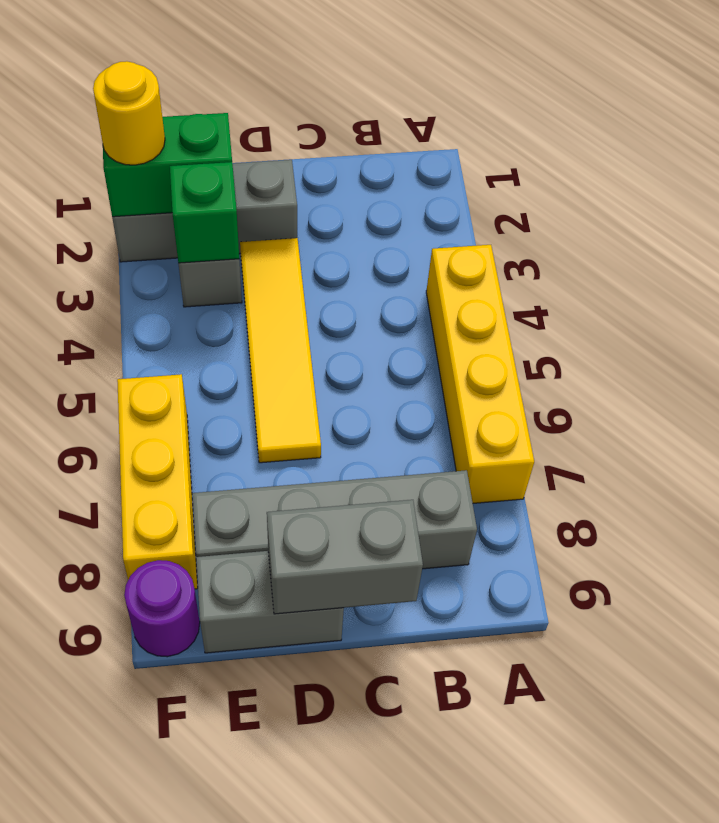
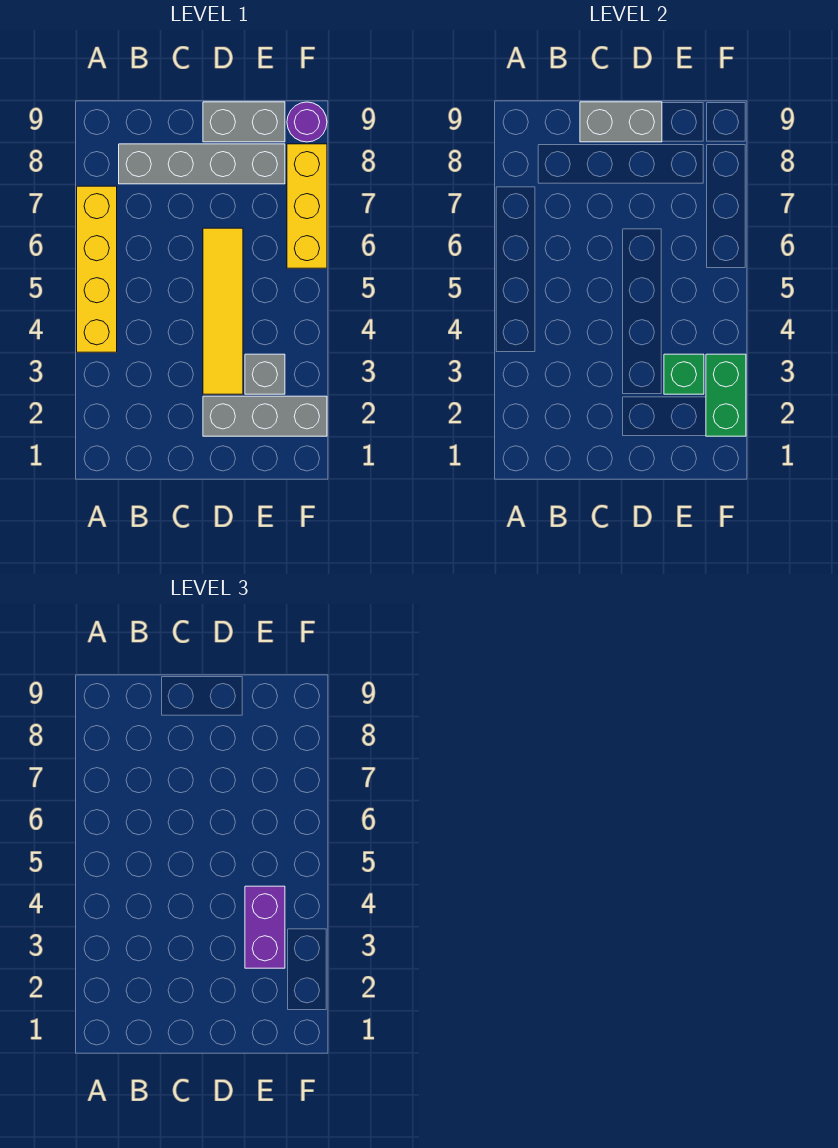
green brick E2:F2 level 2 -> green brick F2:F3 level 2
none -> purple brick E3:E4 level 3
yellow round brick F2 level 3 -> none

